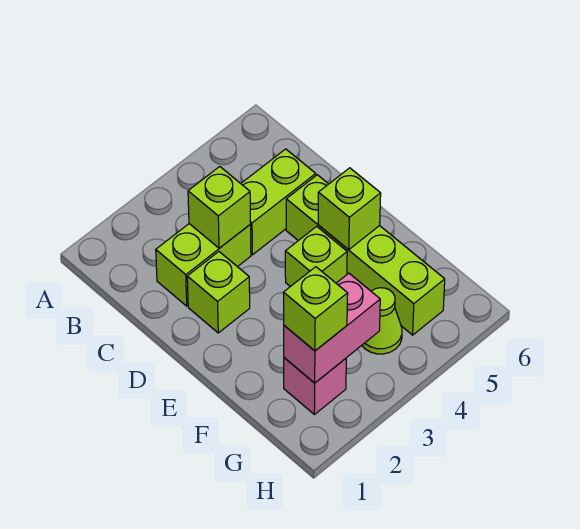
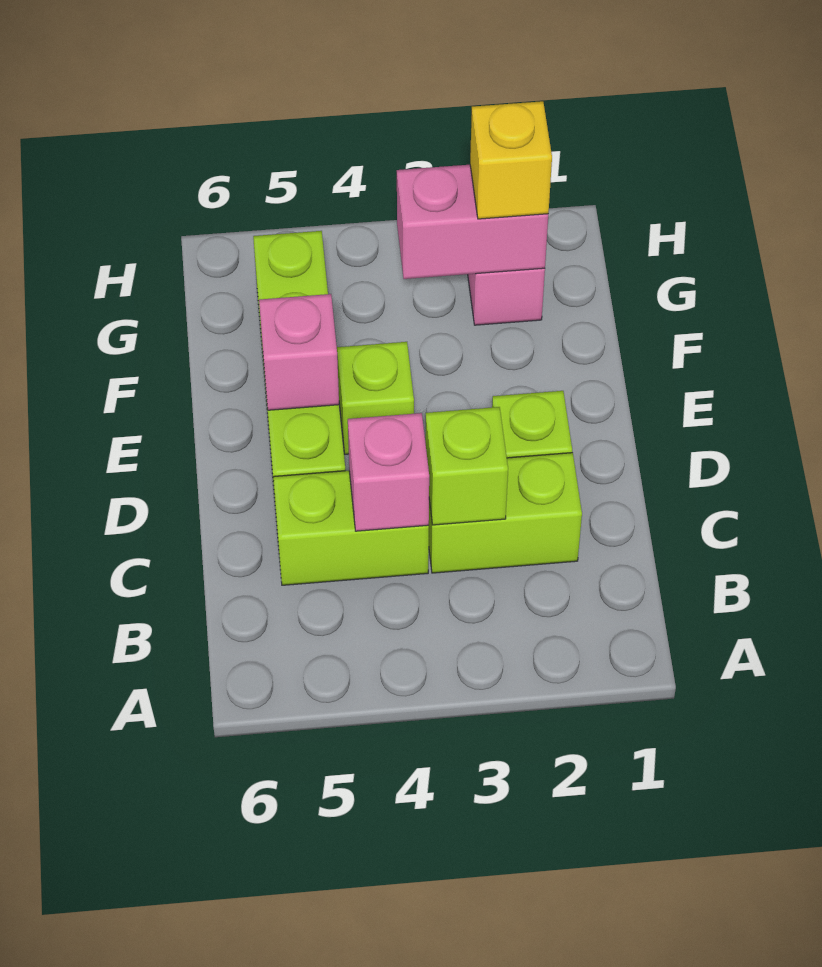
none -> pink brick C4 level 2
lime brick E5 level 2 -> pink brick E5 level 2
lime brick G2 level 3 -> yellow brick G2 level 3
lime cone G4 level 1 -> none

